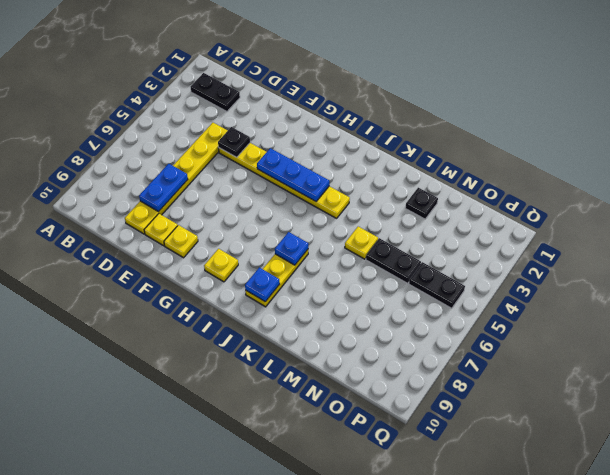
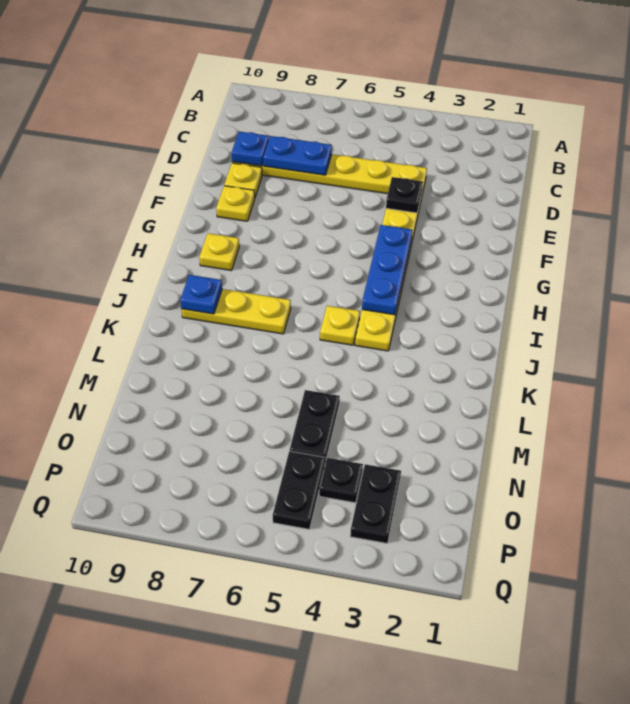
black plate B2:C2 level 1 -> black plate O3:P3 level 1
blue plate J7 level 2 -> blue plate D9 level 2
yellow plate L5 level 1 -> yellow plate J5 level 1
black plate M2 level 1 -> black plate O4 level 1

